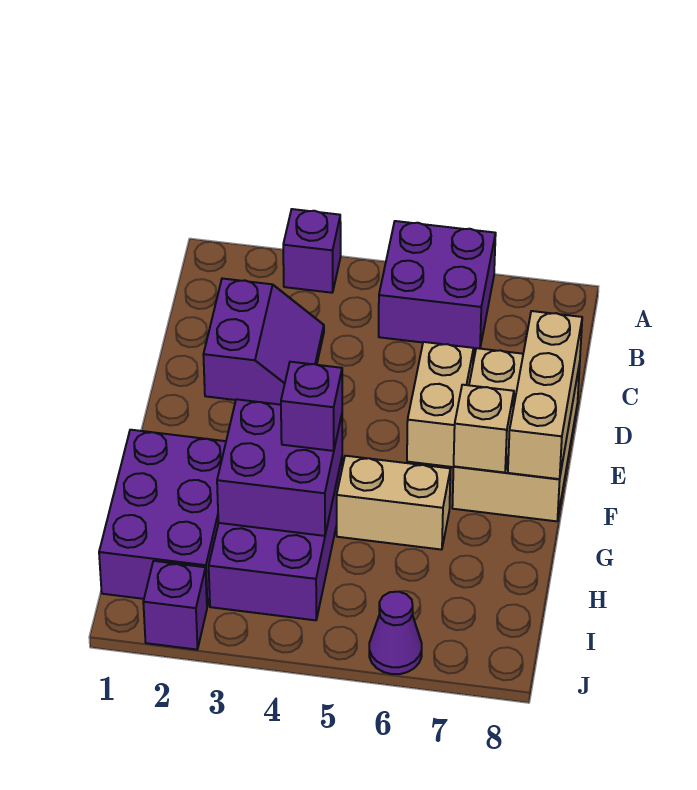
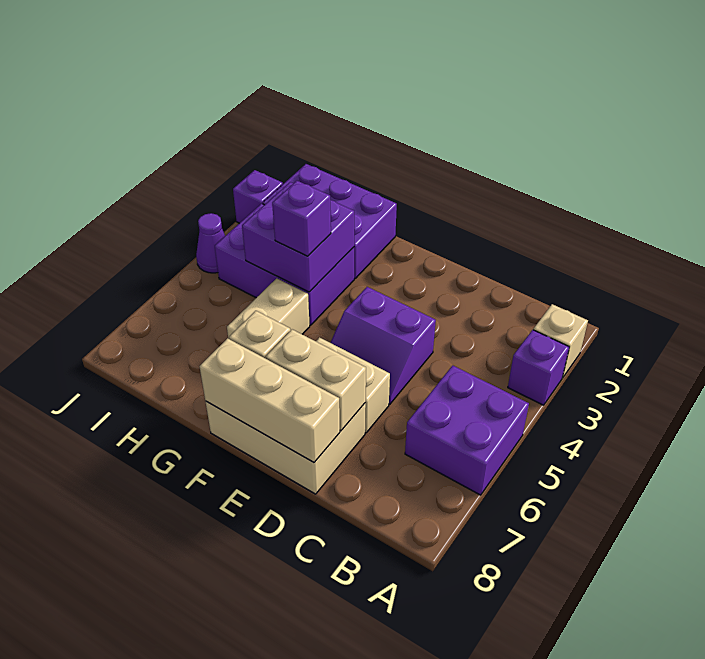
none -> tan brick A2 level 1
purple slope C2:D3 level 1 top 2 -> purple slope D4:E5 level 1 top 4
none -> tan brick D7:E7 level 2
purple cone J6 level 1 -> purple cone J4 level 1

